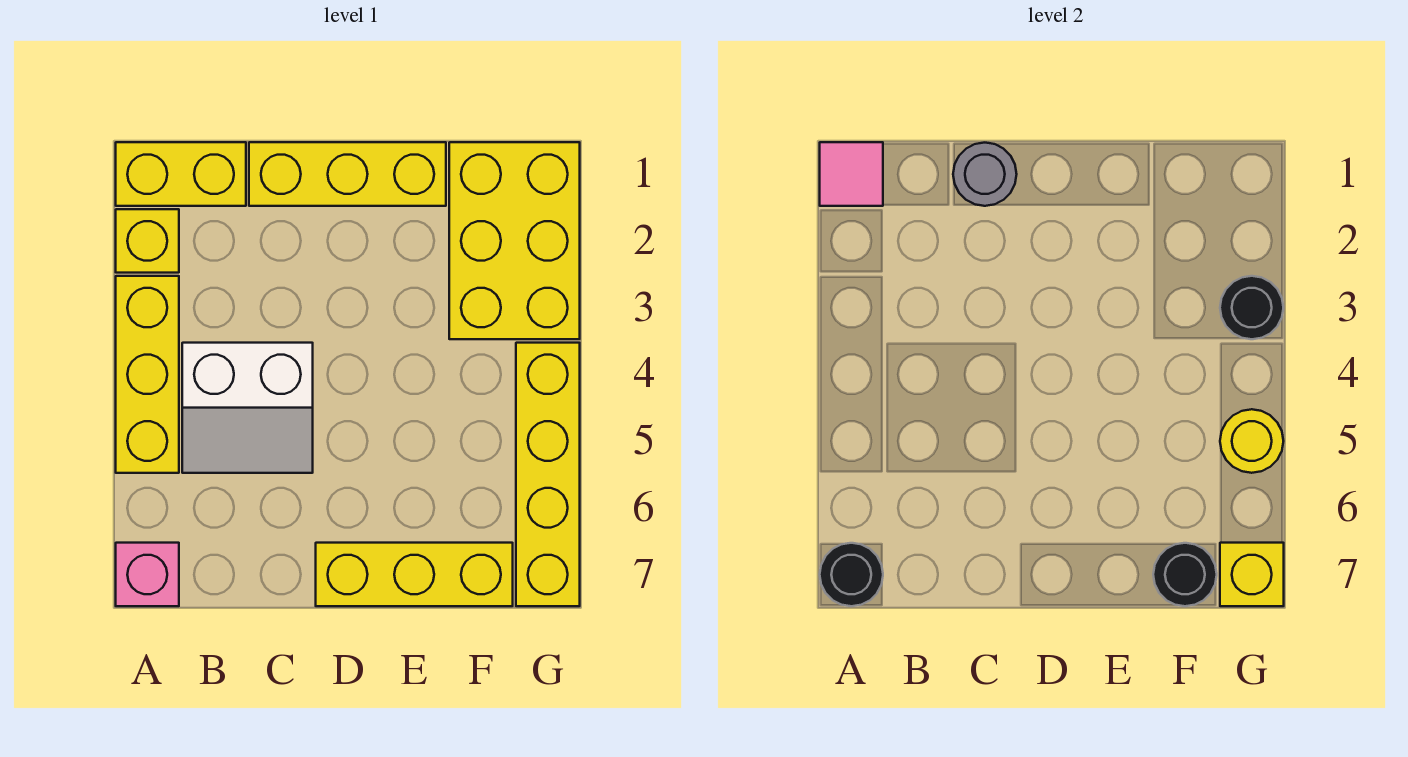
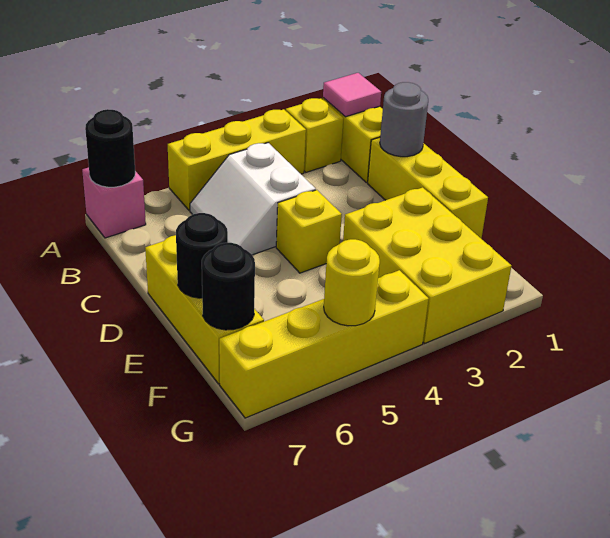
yellow brick F1:G3 level 1 -> yellow brick E2:G3 level 1
black round brick G3 level 2 -> black round brick E7 level 2
yellow brick G7 level 2 -> yellow brick D4 level 1

